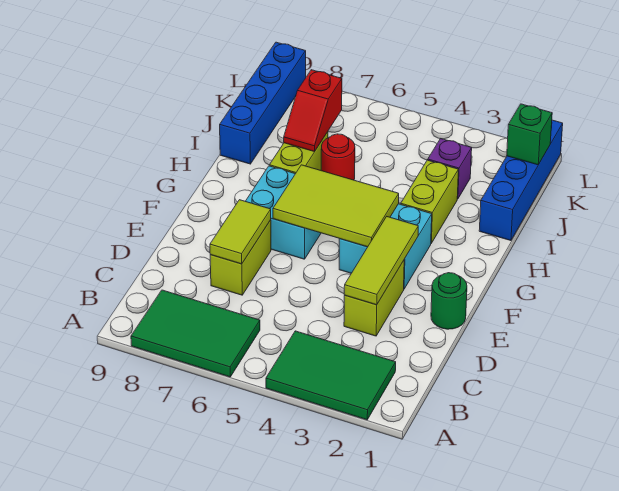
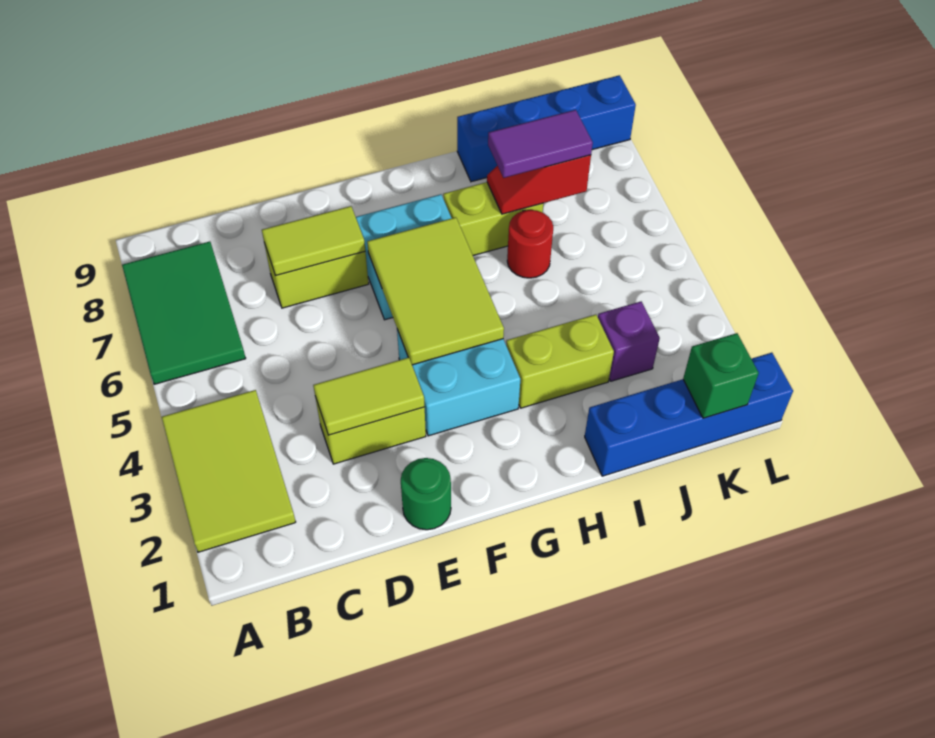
green tile A2:B4 level 1 -> lime tile A2:B4 level 1
lime tile D3:F3 level 2 -> lime tile D3:E3 level 2
none -> purple tile I7:J7 level 3

